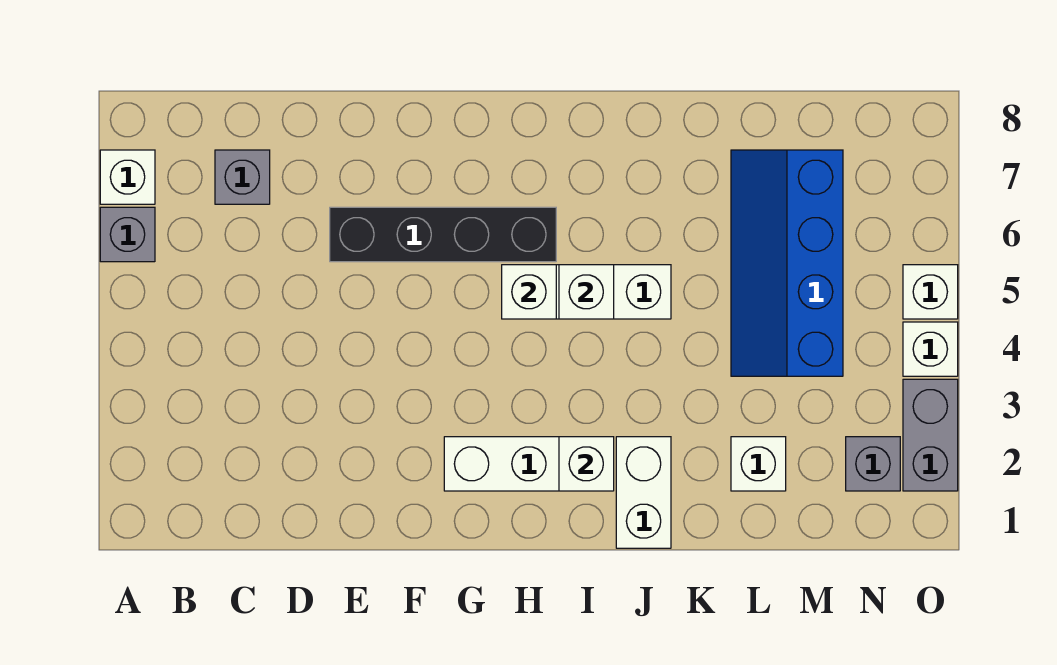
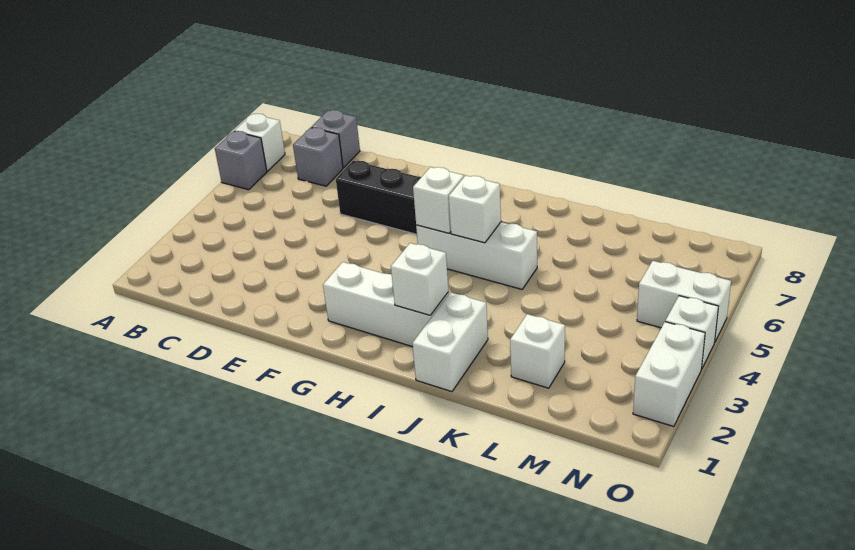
blue slope L4:M7 level 1 top M -> none
grey brick N2 level 1 -> grey brick C8 level 1
grey brick O2:O3 level 1 -> white brick O2:O3 level 1
white brick O5 level 1 -> white brick N5:O5 level 1

